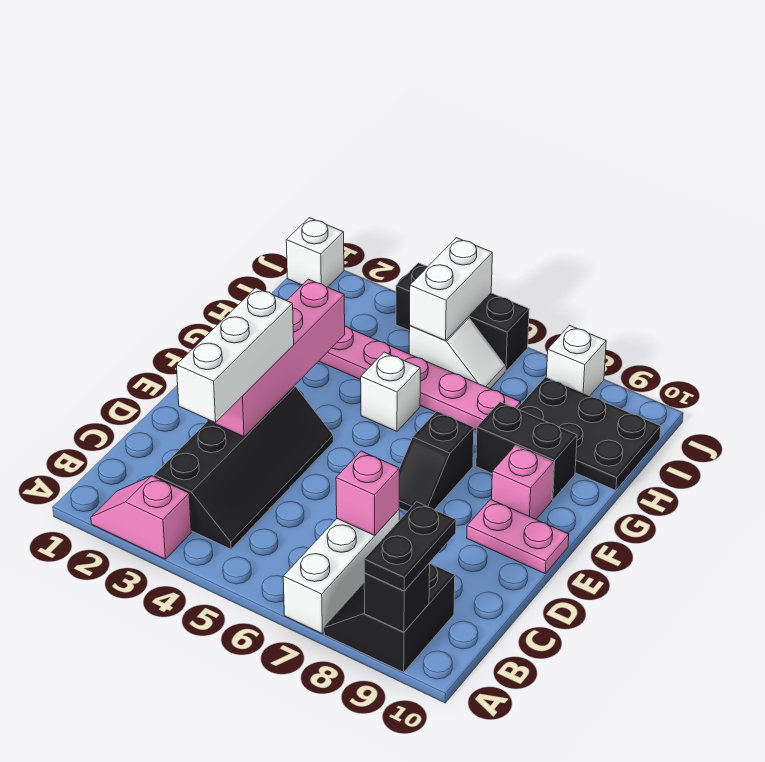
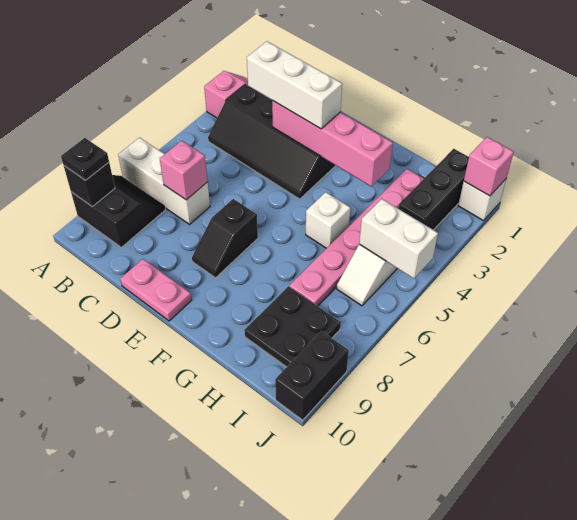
black plate A9:B9 level 3 -> black plate A9 level 3
black slope E7:F7 level 1 top F -> black slope E7:E8 level 1 top 7
pink plate E9:E10 level 1 -> pink plate D10:E10 level 1
pink brick F9 level 1 -> pink brick J1 level 2
black brick G8:G9 level 1 -> black brick J9:J10 level 1
black plate H8:I10 level 1 -> black plate H8:I9 level 1
black brick J4:J6 level 1 -> black brick I1:I3 level 1
white brick J8 level 1 -> none

